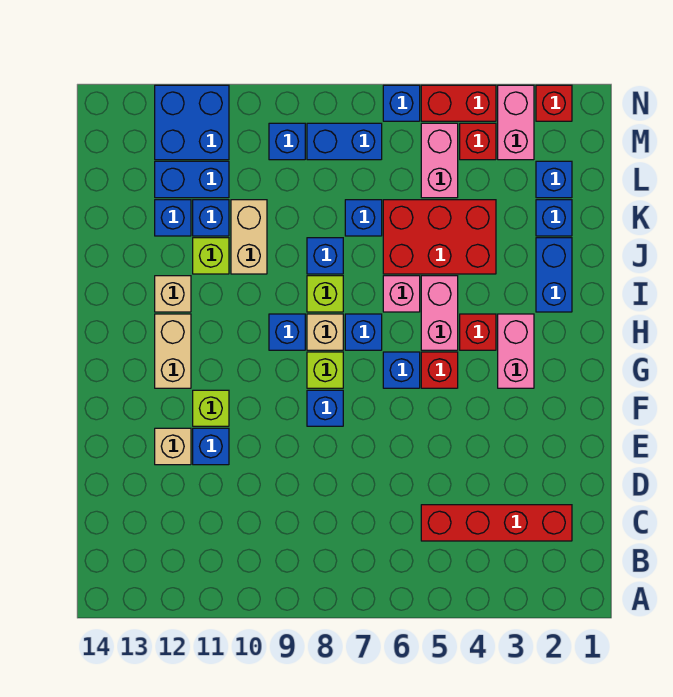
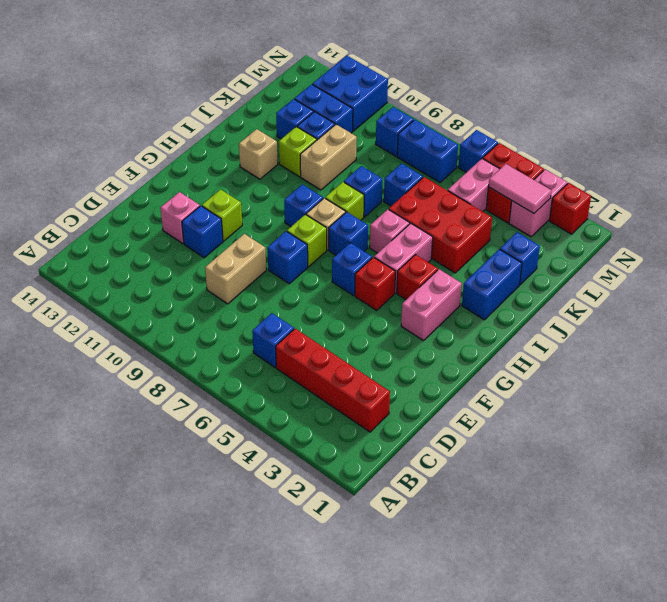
tan brick E12 level 1 -> pink brick E12 level 1
tan brick G12:H12 level 1 -> tan brick D9:E9 level 1
blue brick L2 level 1 -> blue brick C6 level 1
none -> pink tile M3:M4 level 2

